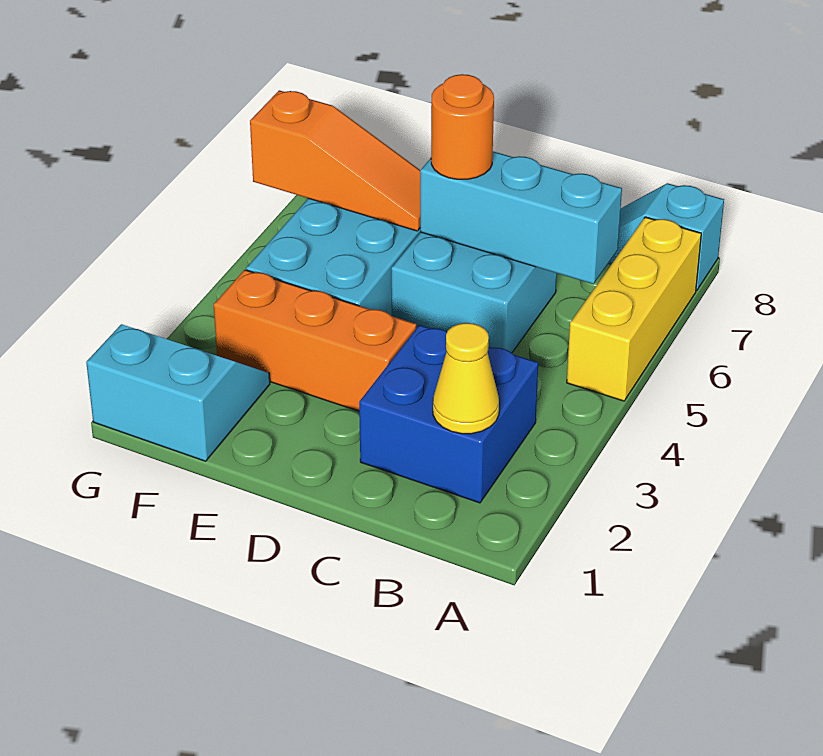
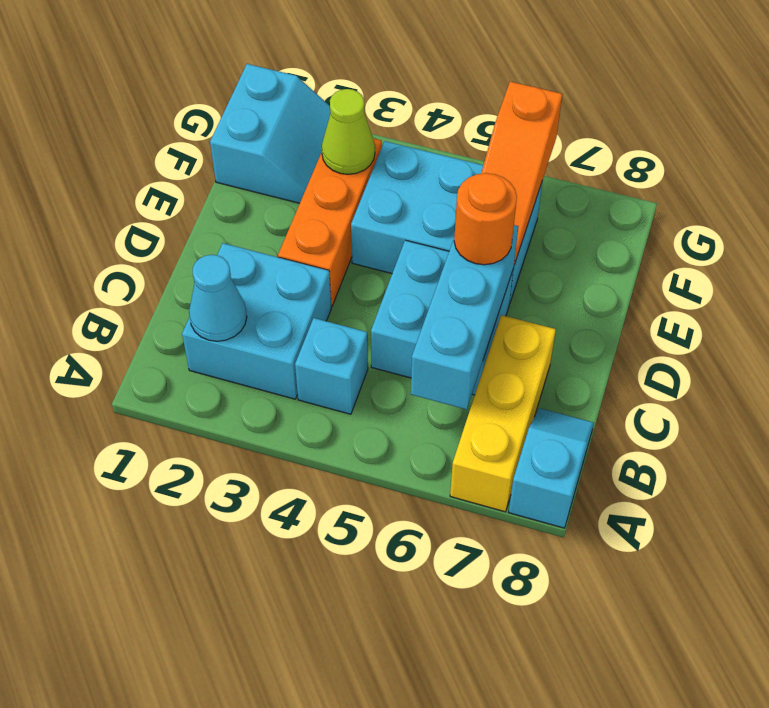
yellow brick A5:A7 level 1 -> yellow brick A7:C7 level 1
blue brick B2:C3 level 1 -> cyan brick B2:C3 level 1
yellow cone B2 level 2 -> cyan cone B2 level 2
none -> cyan brick B4 level 1
none -> lime cone F3 level 2

